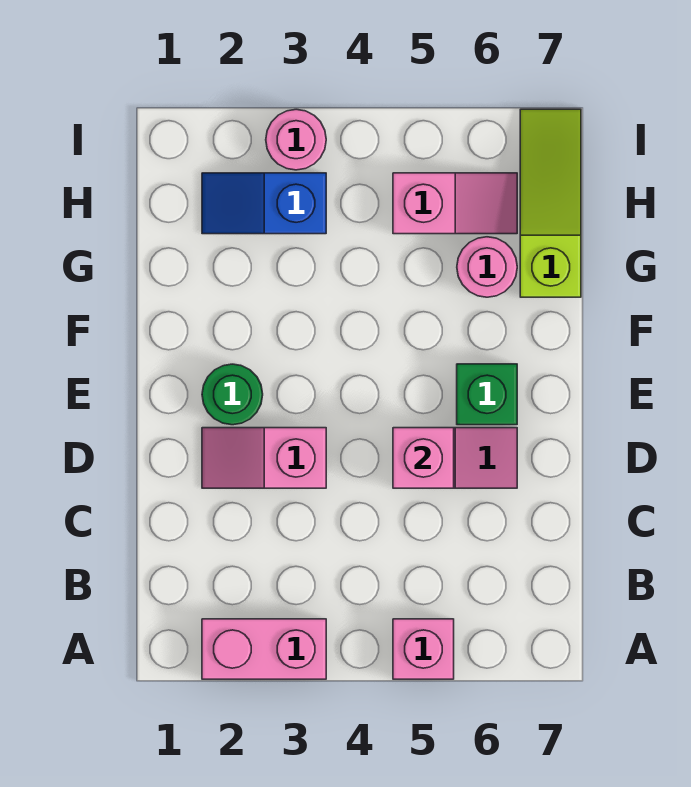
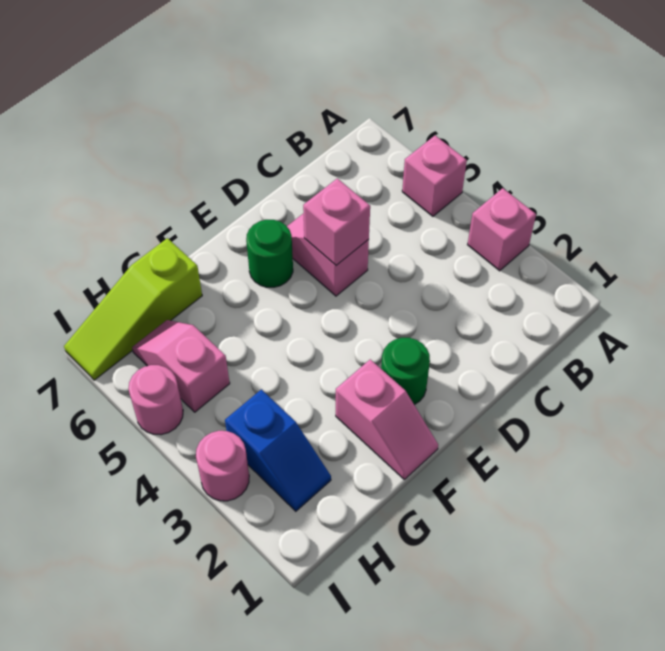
pink brick A2:A3 level 1 -> pink brick A3 level 1
pink slope D2:D3 level 1 top 3 -> pink slope F1:F2 level 1 top 2
green brick E6 level 1 -> green round brick E6 level 1
pink round brick G6 level 1 -> pink round brick I5 level 1

